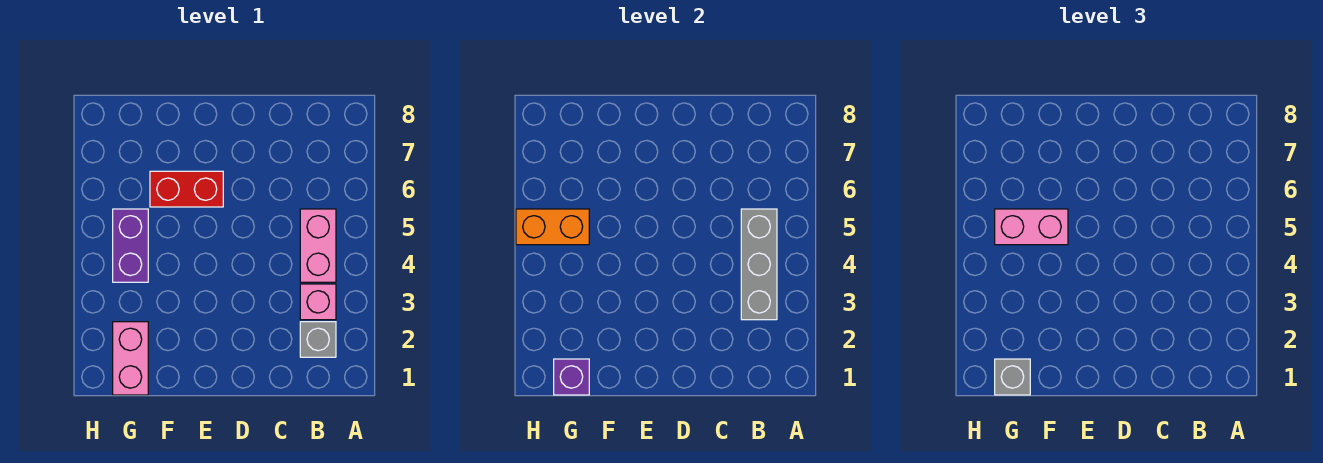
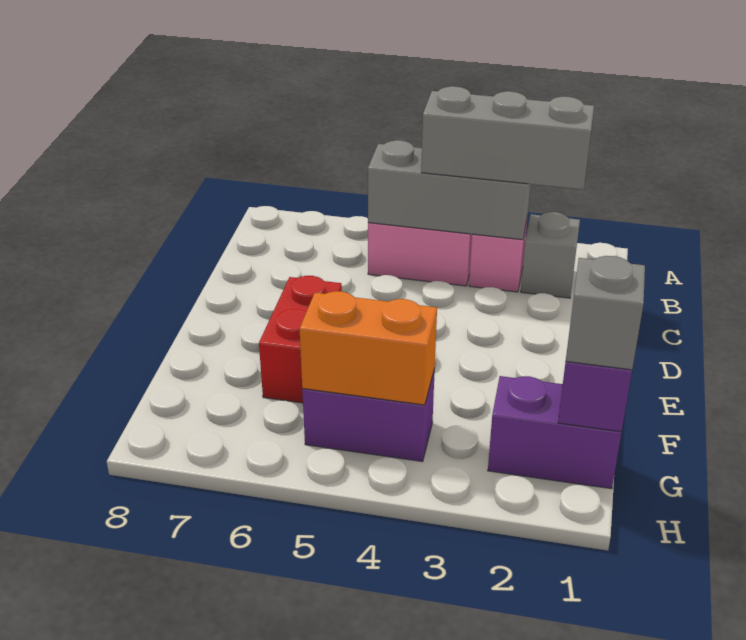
none -> grey brick B2:B4 level 3
pink brick F5:G5 level 3 -> none
pink brick G1:G2 level 1 -> purple brick G1:G2 level 1
orange brick G5:H5 level 2 -> orange brick G4:G5 level 2

